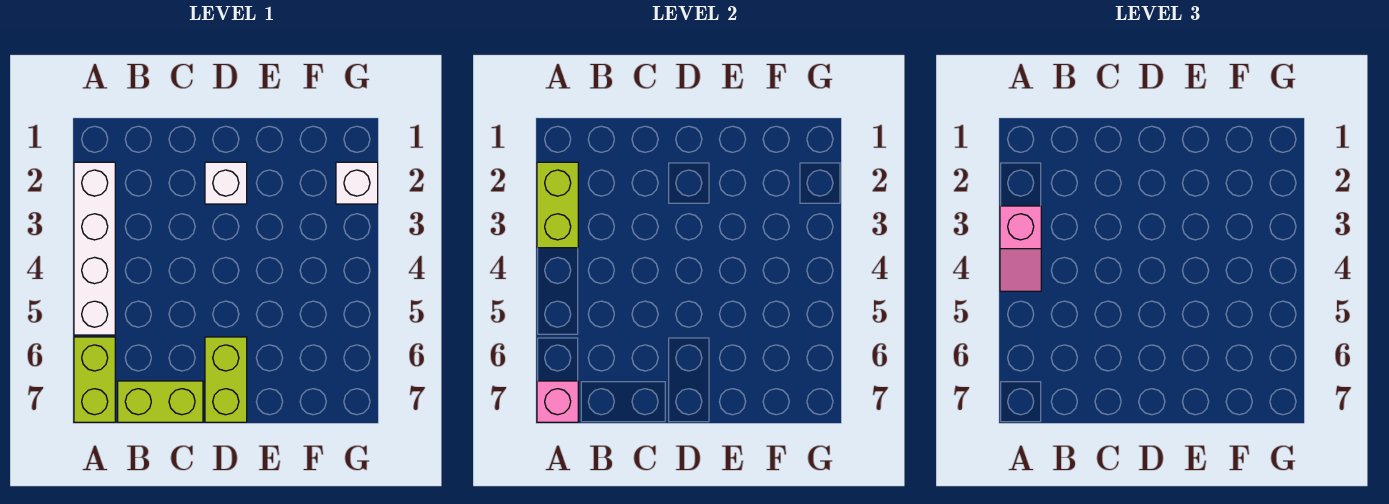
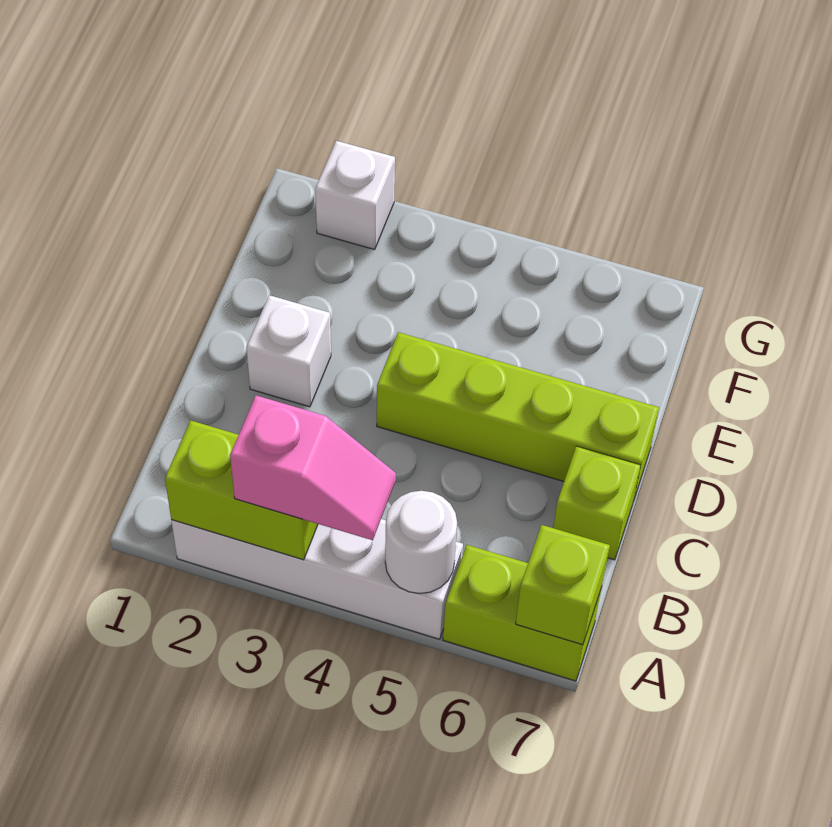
none -> white round brick A5 level 2
pink brick A7 level 2 -> lime brick A7 level 2
lime brick B7:C7 level 1 -> lime brick C7 level 1
lime brick D6:D7 level 1 -> lime brick D4:D7 level 1

